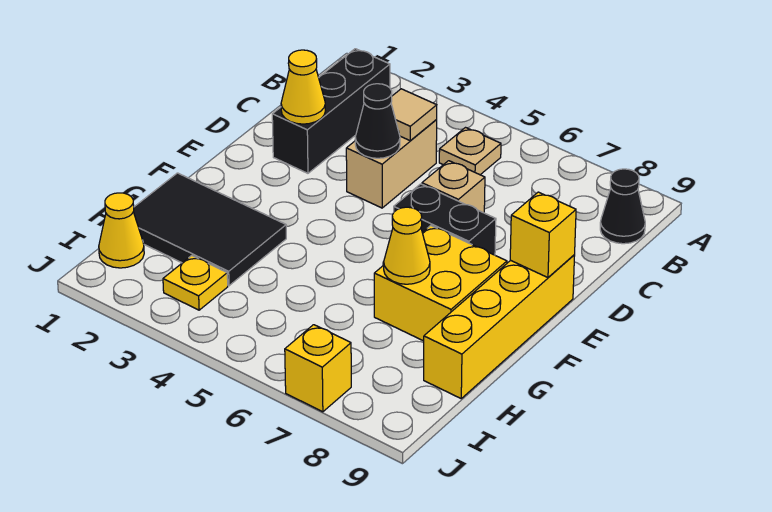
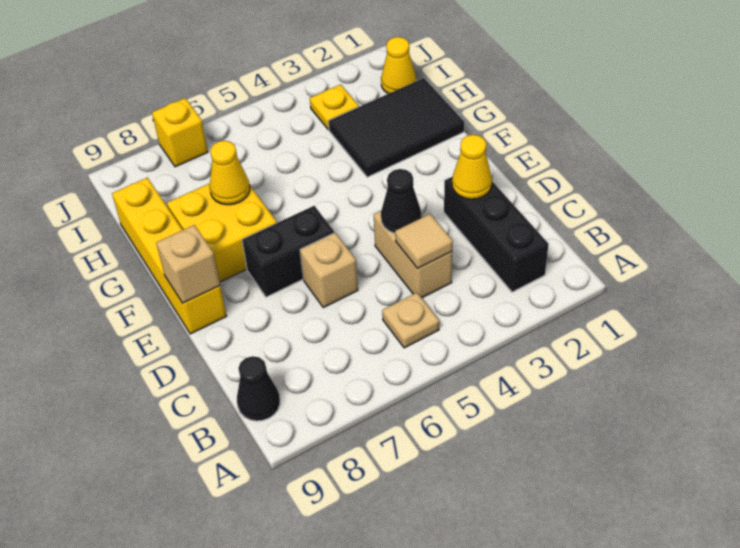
yellow brick E9 level 2 -> tan brick E9 level 2

